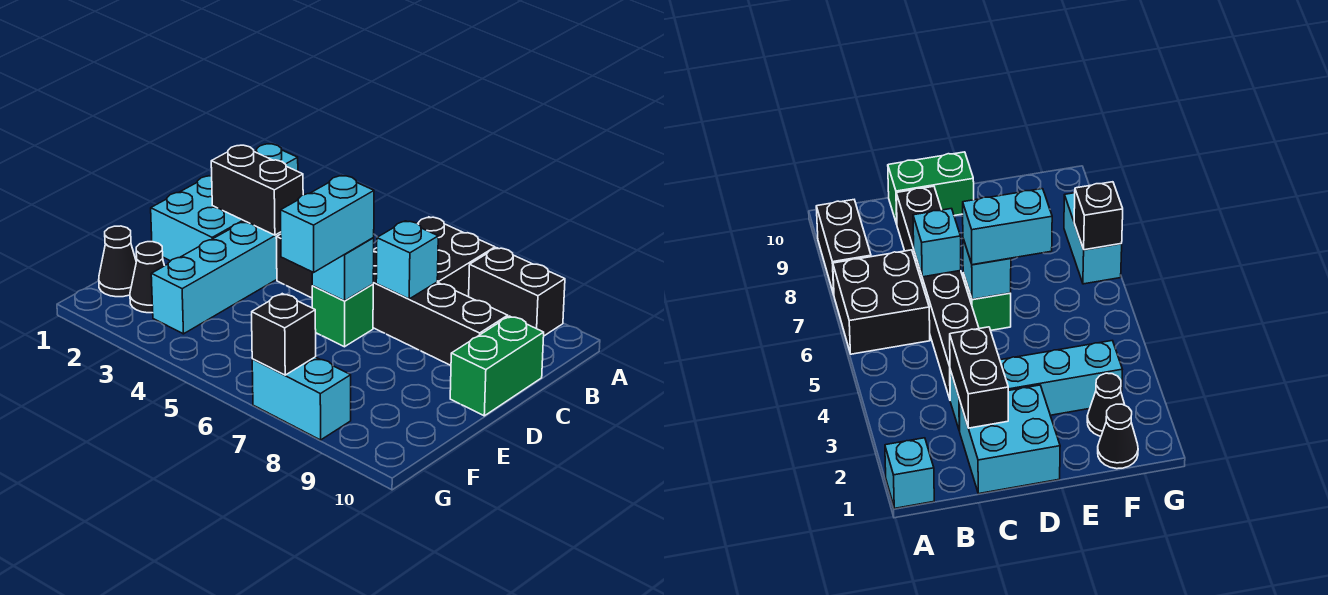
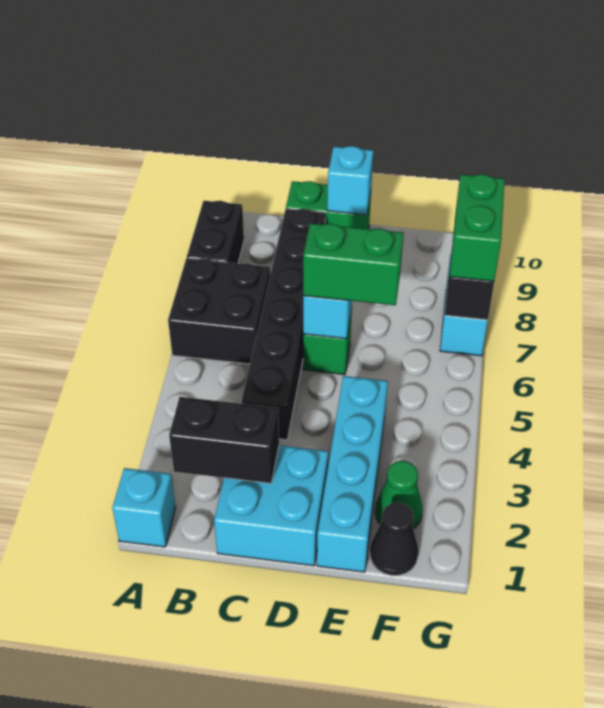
black brick C2:C3 level 2 -> black brick B2:C2 level 2
cyan brick C3:F3 level 1 -> cyan brick E1:E4 level 1
cyan brick C7 level 2 -> cyan brick D10 level 2
cyan brick D6:E6 level 3 -> green brick D6:E6 level 3
black cone F2 level 1 -> green cone F2 level 1
none -> green brick G7:G8 level 3

